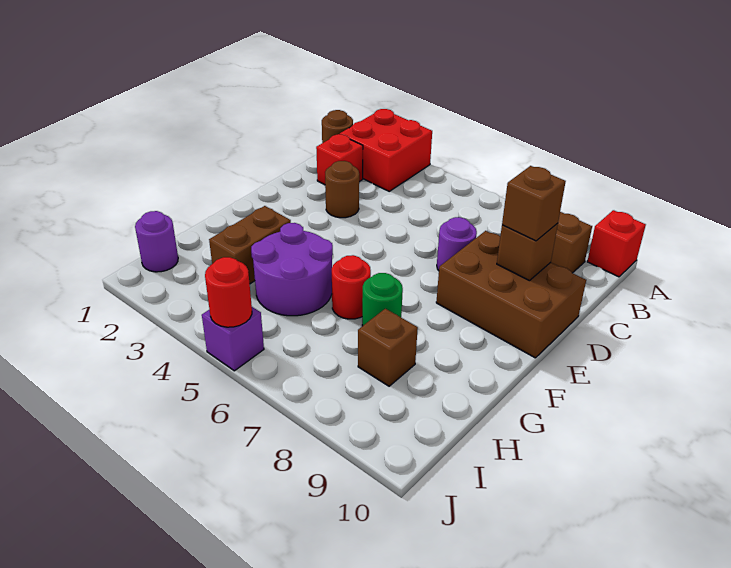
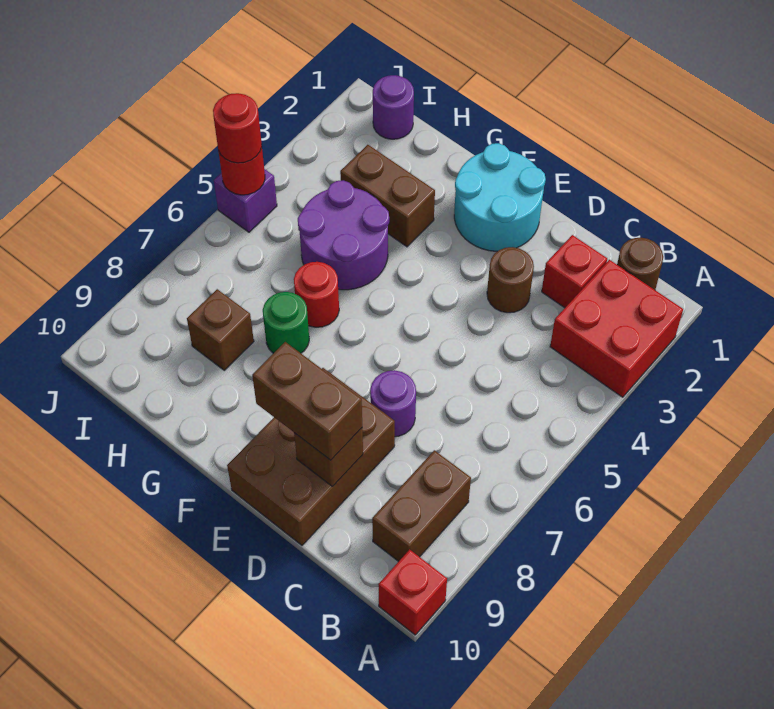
brown brick D9 level 3 -> brown brick D9:E9 level 3
none -> cyan round brick E1:F2 level 1
none -> red round brick J5 level 3

